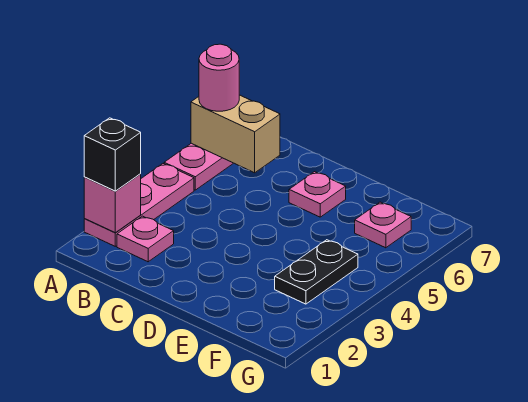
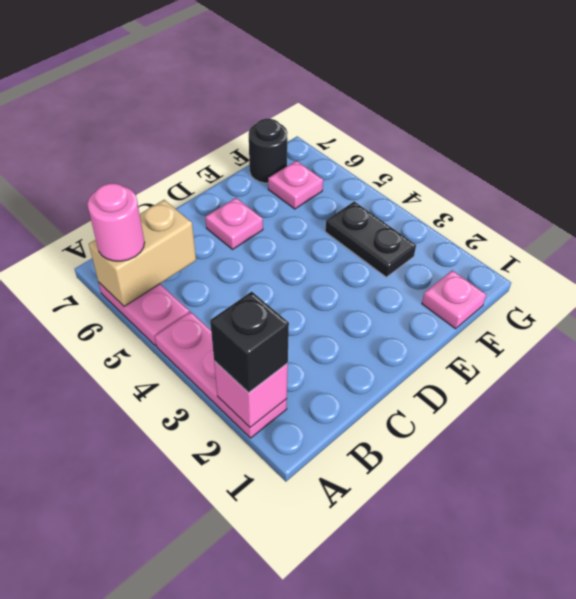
pink plate B2 level 1 -> pink plate F1 level 1
none -> black round brick F7 level 1

